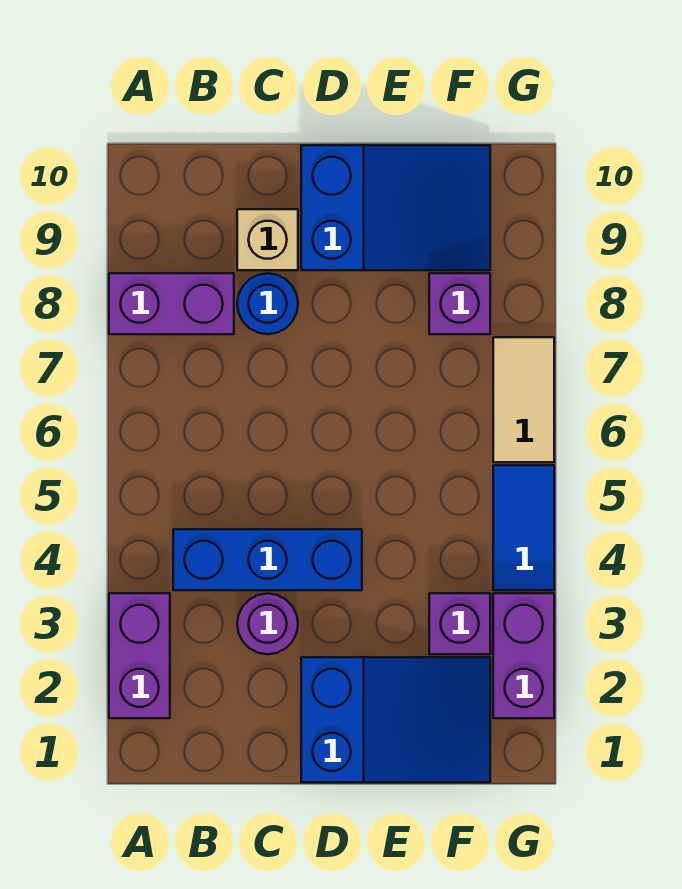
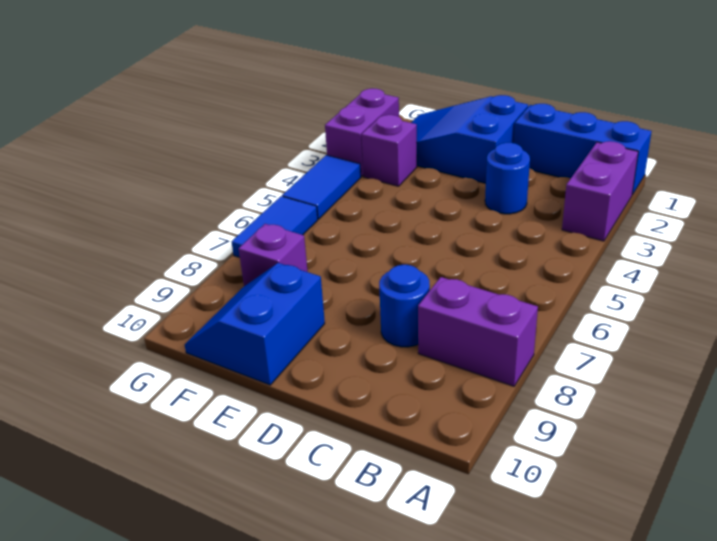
blue brick B4:D4 level 1 -> blue brick A1:C1 level 1
purple round brick C3 level 1 -> blue round brick C3 level 1
tan brick C9 level 1 -> none
blue slope D9:F10 level 1 top D -> blue slope E9:F10 level 1 top E
tan tile G6:G7 level 1 -> blue tile G6:G7 level 1

